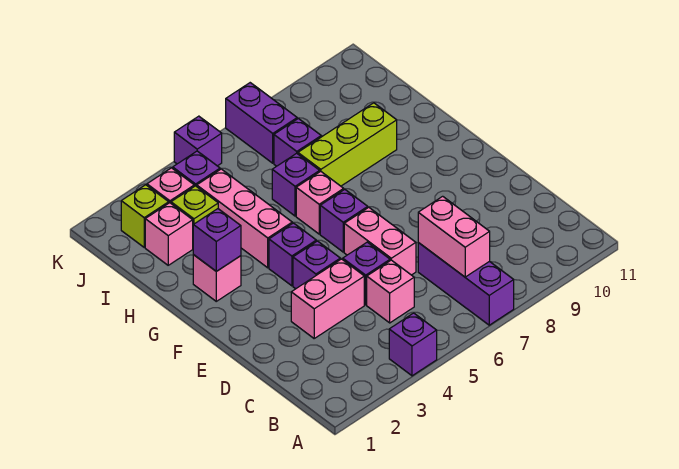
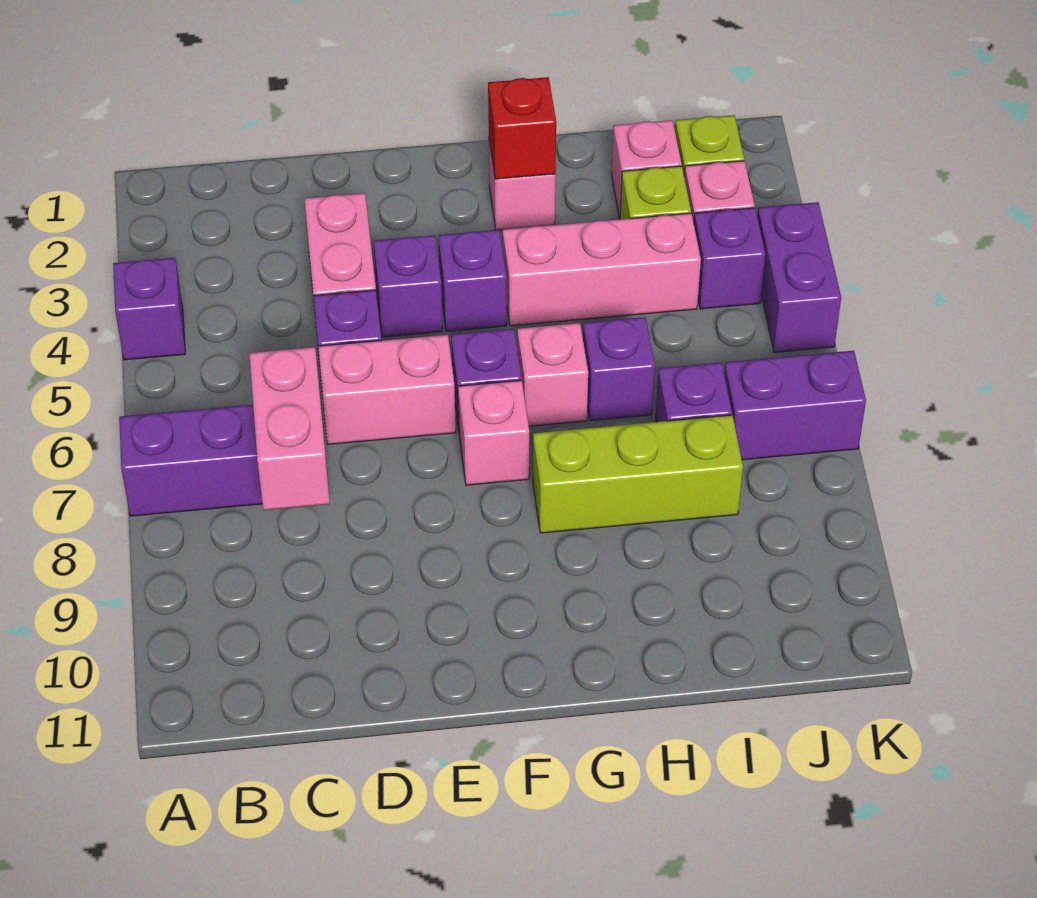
pink brick B7:C7 level 2 -> pink brick C7:C8 level 2
pink brick C5 level 1 -> pink brick F7 level 1
purple brick G2 level 2 -> red brick G2 level 2
lime brick H7:H9 level 1 -> lime brick G8:I8 level 1
purple brick K5 level 1 -> purple brick K4:K5 level 1

